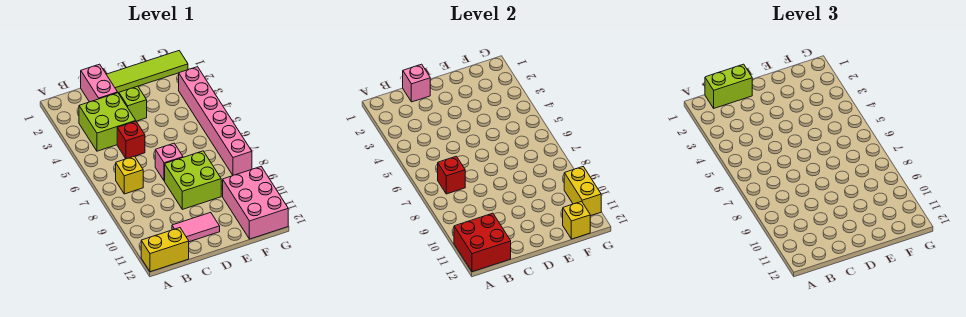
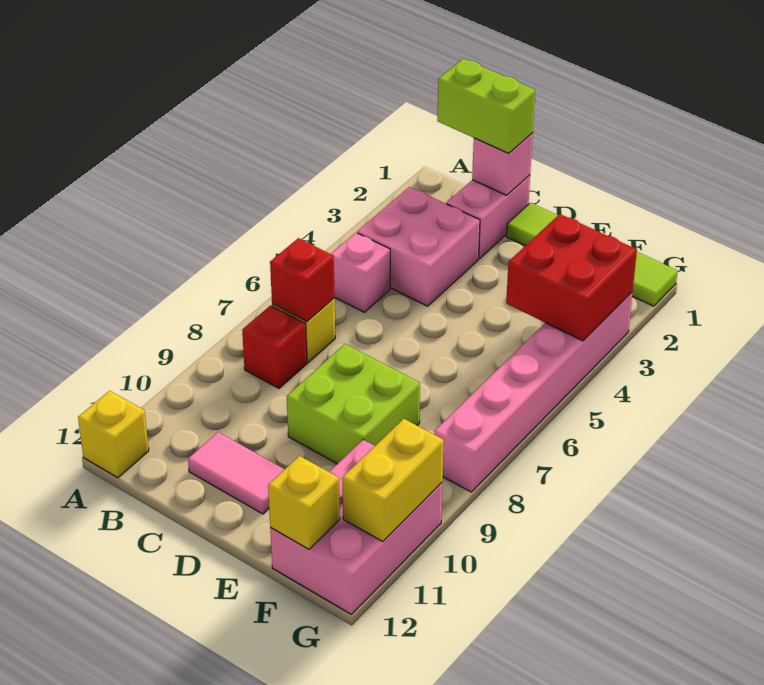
red brick A11:B12 level 2 -> red brick F3:G4 level 2
yellow brick A12:B12 level 1 -> yellow brick A12 level 1
lime brick B3:C4 level 1 -> pink brick B3:C4 level 1
red brick C5 level 1 -> red brick B8 level 1
lime brick D3 level 1 -> none
pink brick D7 level 1 -> pink brick B5 level 1

